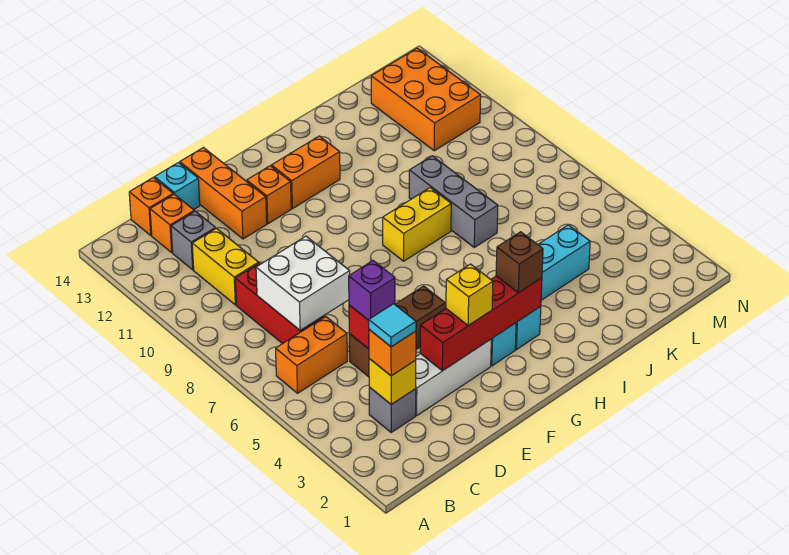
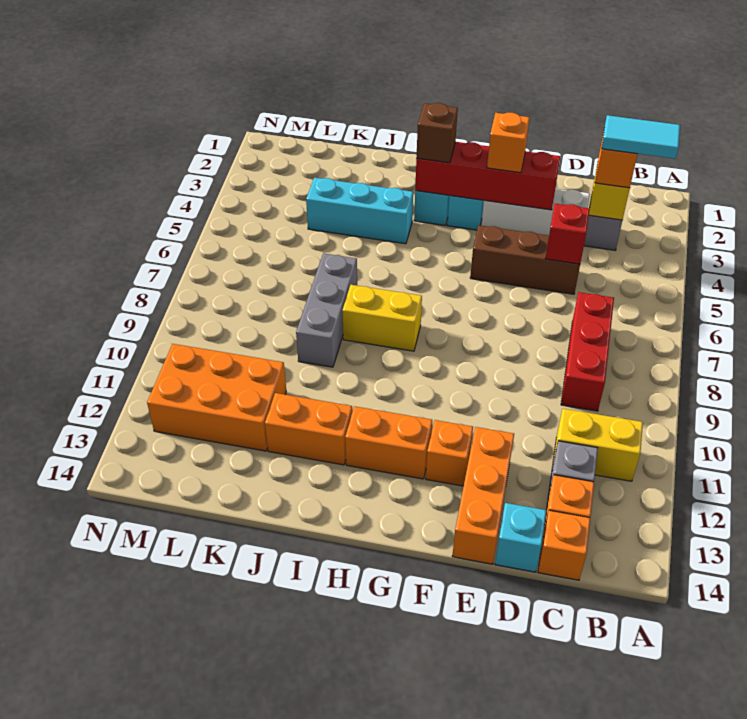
orange brick B6:C6 level 1 -> orange brick I12:J12 level 1
cyan tile C3 level 4 -> cyan tile B3:C3 level 4
white brick C7:D8 level 2 -> none
yellow brick C10:C11 level 1 -> yellow brick B11:C11 level 1
purple brick D5 level 3 -> none
yellow brick F3 level 3 -> orange brick F3 level 3
orange brick L11:M13 level 1 -> orange brick K11:M12 level 1

